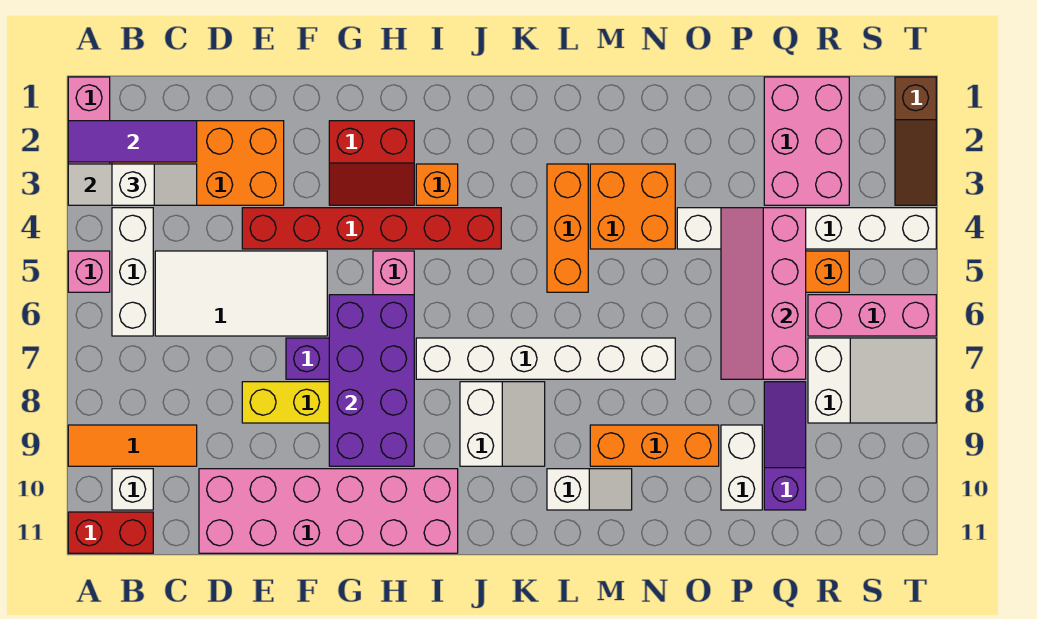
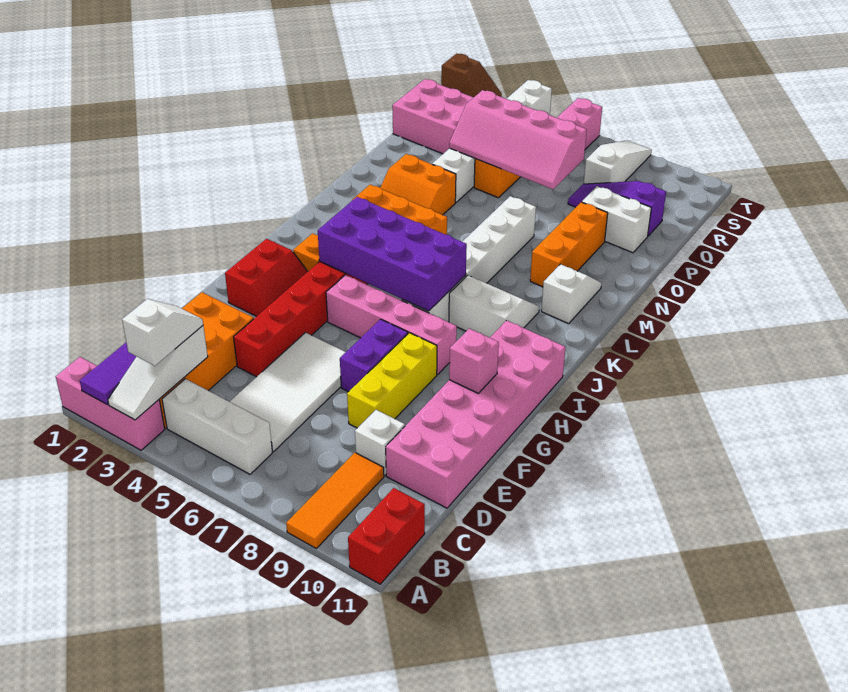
pink brick A5 level 1 -> pink brick G10 level 2
white brick B10 level 1 -> white brick D9 level 1
purple brick G6:H9 level 2 -> purple brick I4:J7 level 2
orange brick M3:N4 level 1 -> orange slope M3:N4 level 1 top N
white slope R7:T8 level 1 top R -> white slope R8:T8 level 1 top R
brown slope T1:T3 level 1 top 1 -> brown slope T1:T2 level 1 top 1

